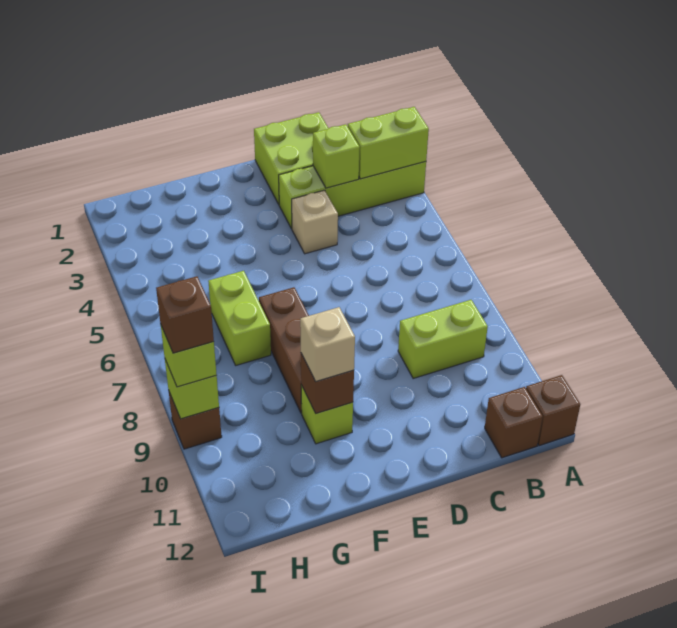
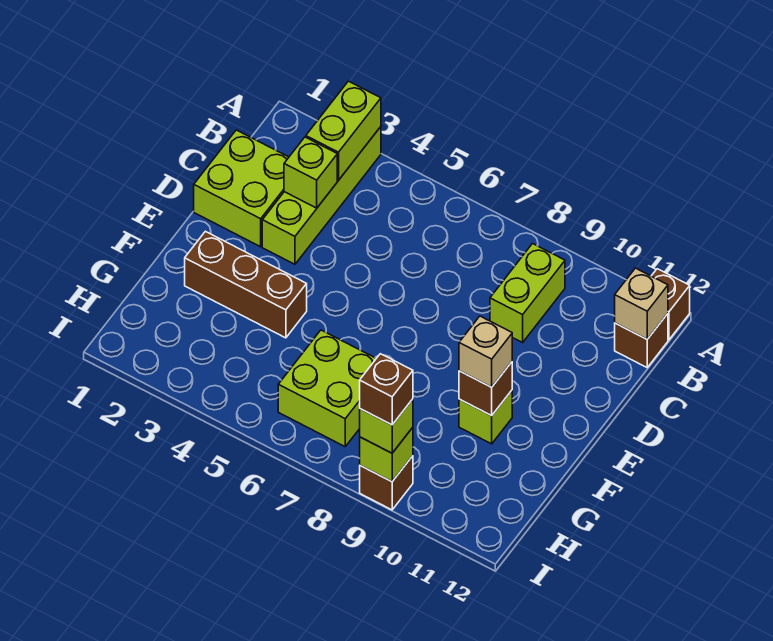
tan brick D4 level 1 -> tan brick B12 level 2
brown brick F7:F9 level 1 -> brown brick F2:F4 level 1
lime brick G6:G7 level 1 -> lime brick G6:H7 level 1

